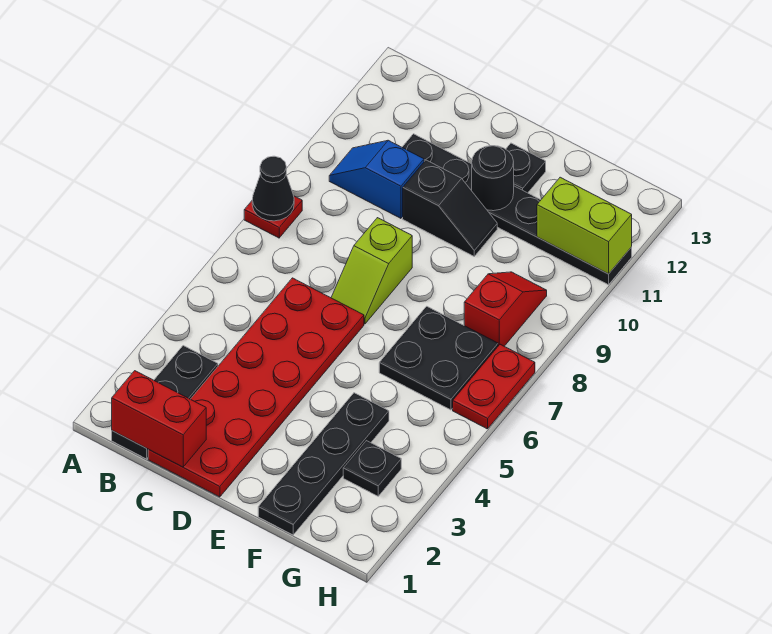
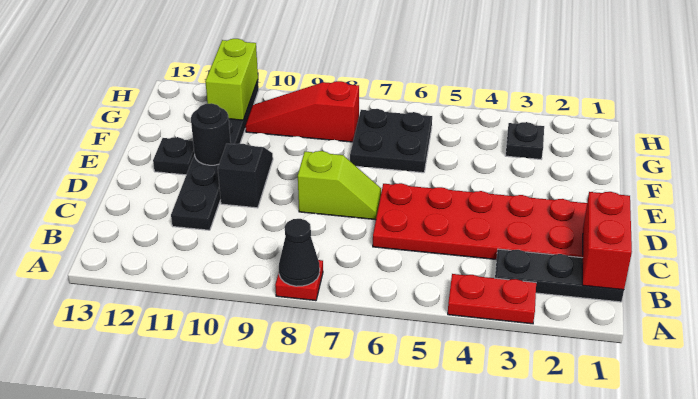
blue slope B10:C10 level 1 top C -> none
black plate F1:F4 level 1 -> none
red slope G8:G9 level 1 top 8 -> red slope G8:G10 level 1 top 8
red plate H6:H7 level 1 -> red plate A3:A4 level 1

